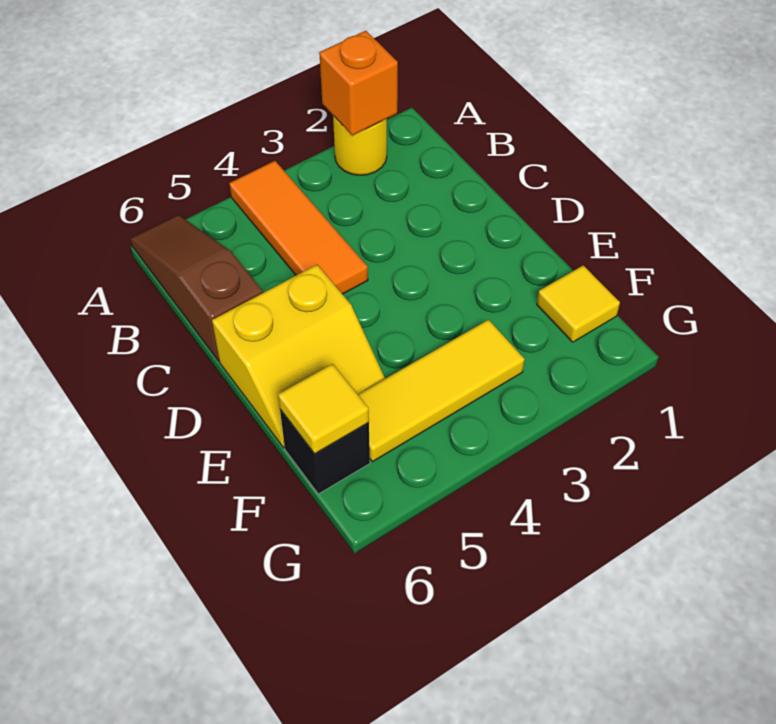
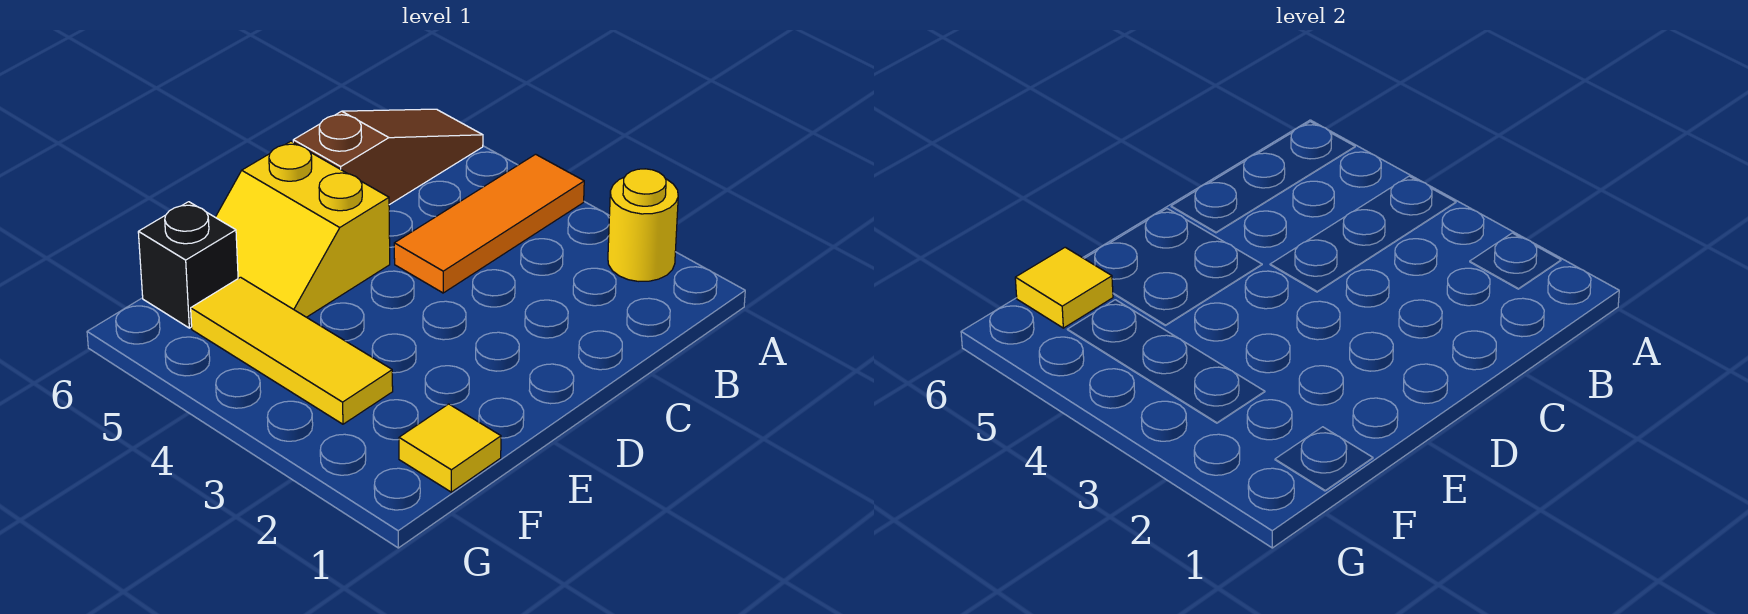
orange brick A2 level 2 -> none

